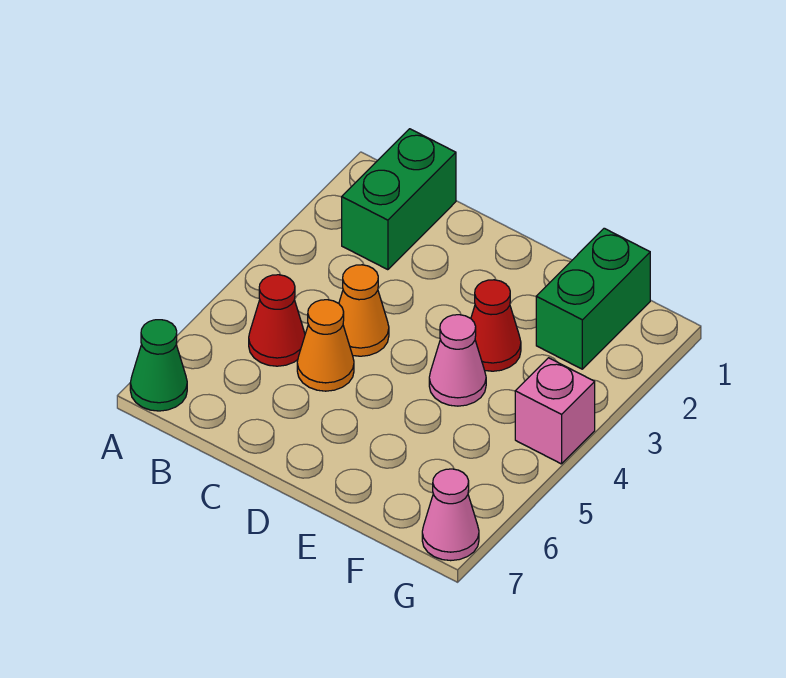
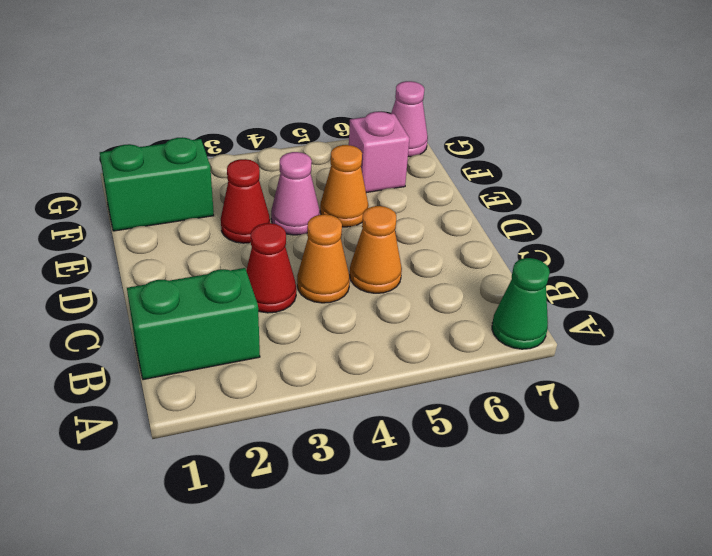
red cone B5 level 1 -> red cone C3 level 1
none -> orange cone E5 level 1
pink brick G4 level 1 -> pink brick F6 level 1

